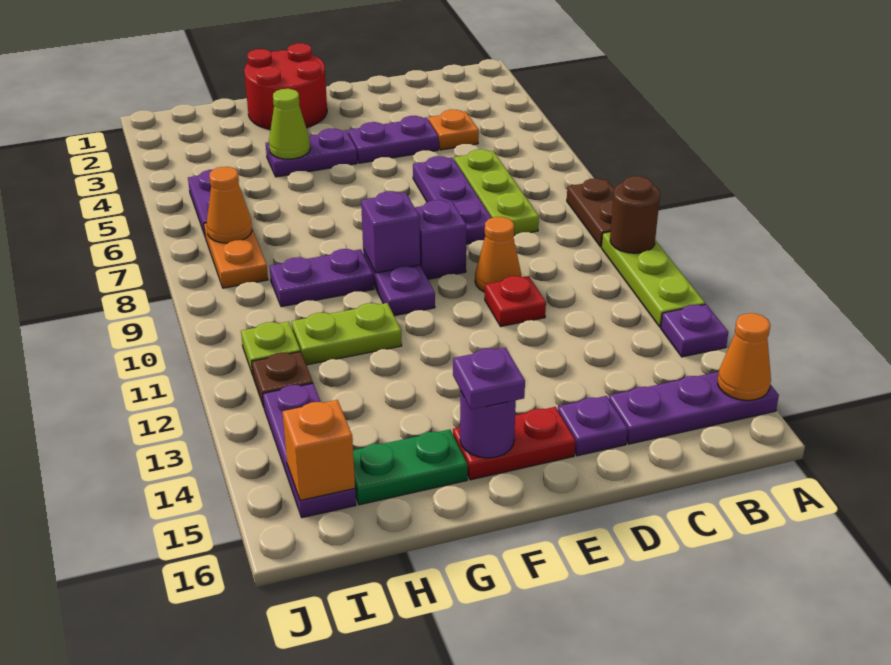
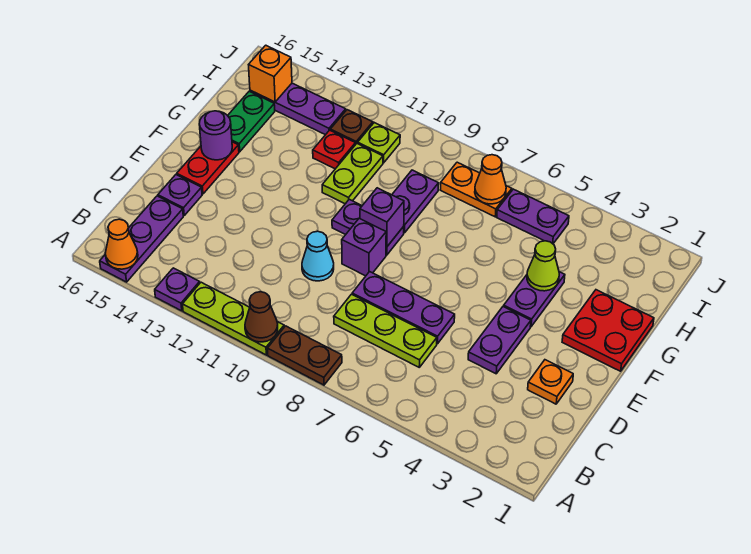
brown round brick A10 level 2 -> brown cone A10 level 2
orange plate C4 level 1 -> orange plate D2 level 1
orange cone D10 level 1 -> cyan cone D10 level 1
red plate D11 level 1 -> red plate H12 level 1
red round brick F1:G2 level 1 -> red plate F1:G2 level 1
purple plate F15 level 3 -> none

